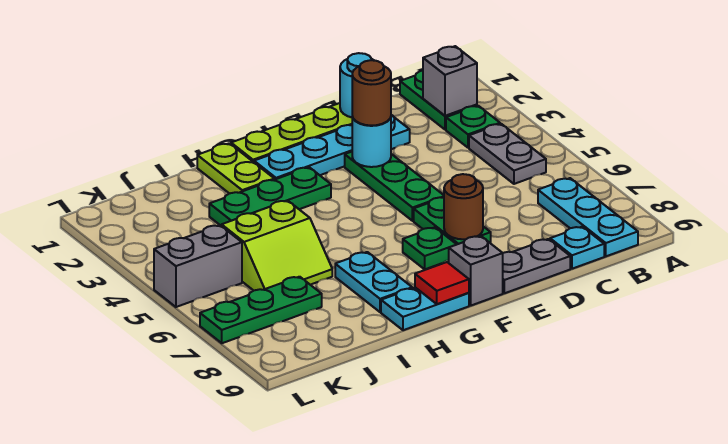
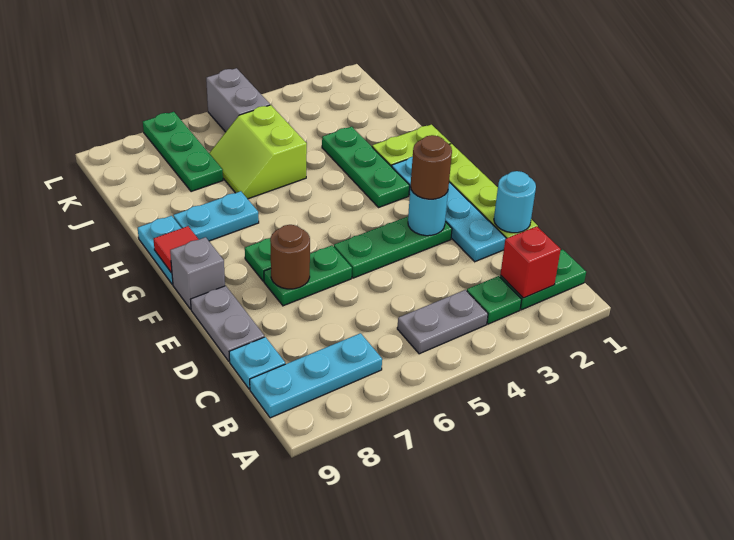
grey brick B2 level 2 -> red brick B2 level 2

